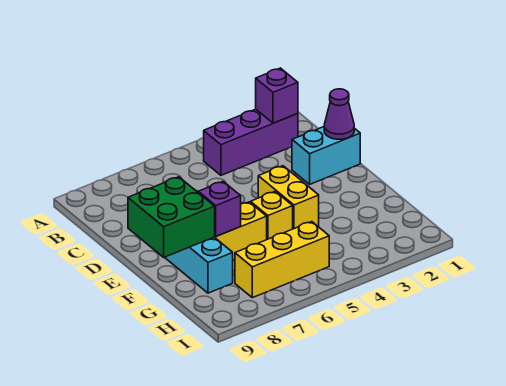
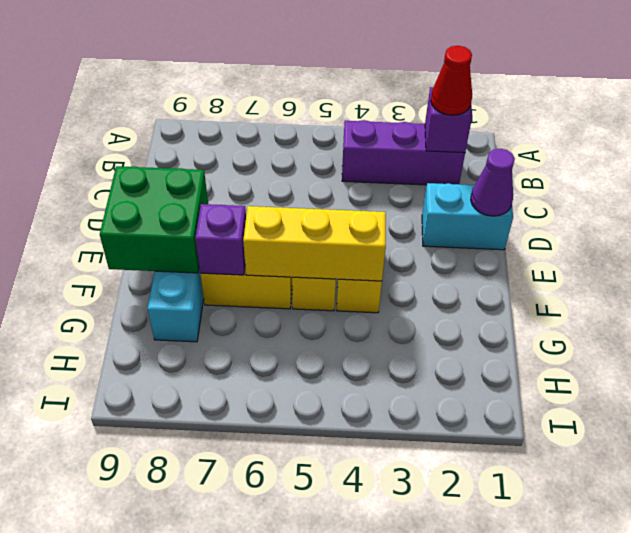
none -> red cone B2 level 3
yellow brick H5:H7 level 1 -> yellow brick F4:F6 level 2

